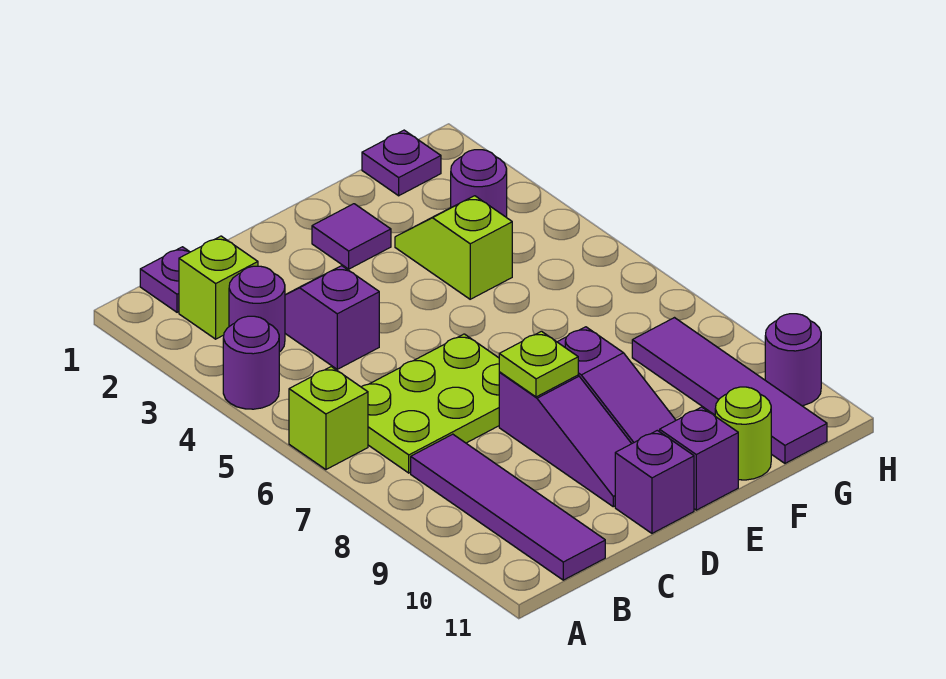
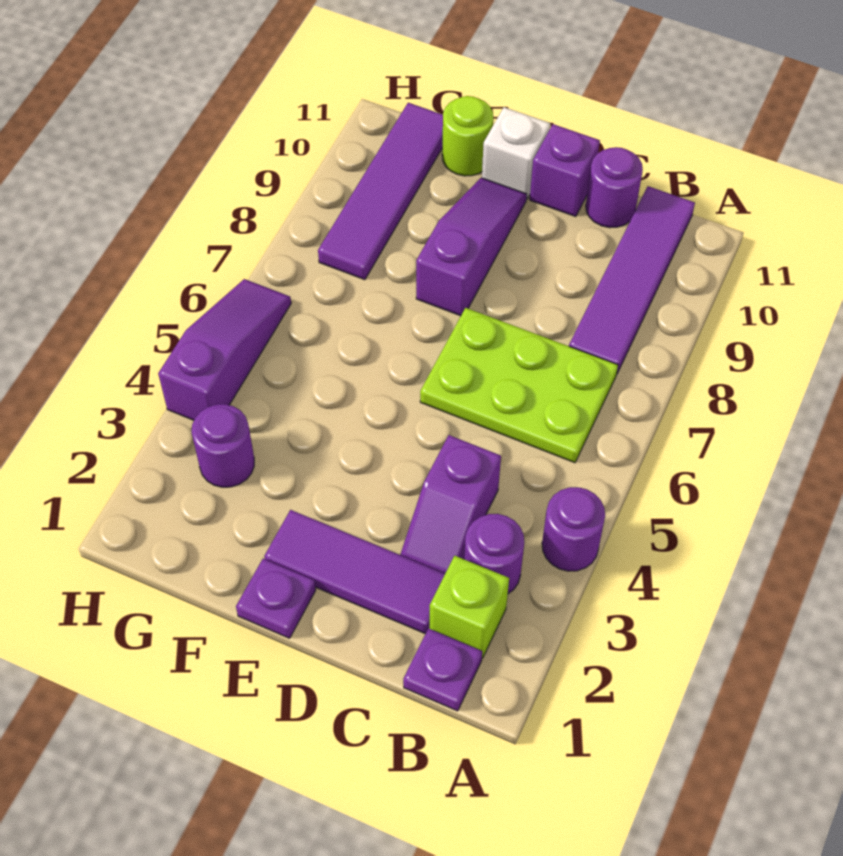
lime brick A6 level 1 -> none
purple slope D8:D10 level 1 top 8 -> purple slope H4:H6 level 1 top 4
lime plate D8 level 2 -> none
purple tile E2 level 1 -> purple tile C2:E2 level 1
purple brick E11 level 1 -> white brick E11 level 1
lime slope F3:F4 level 1 top 4 -> none
purple plate G1 level 1 -> purple plate E1 level 1
purple round brick H10 level 1 -> purple round brick C11 level 1

